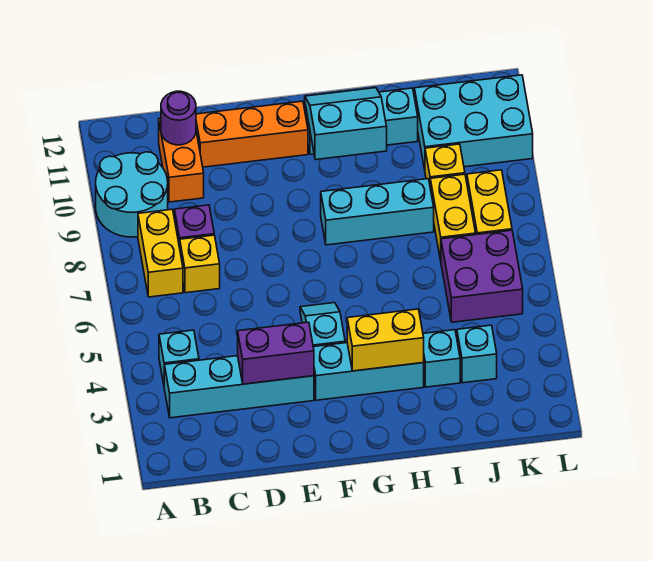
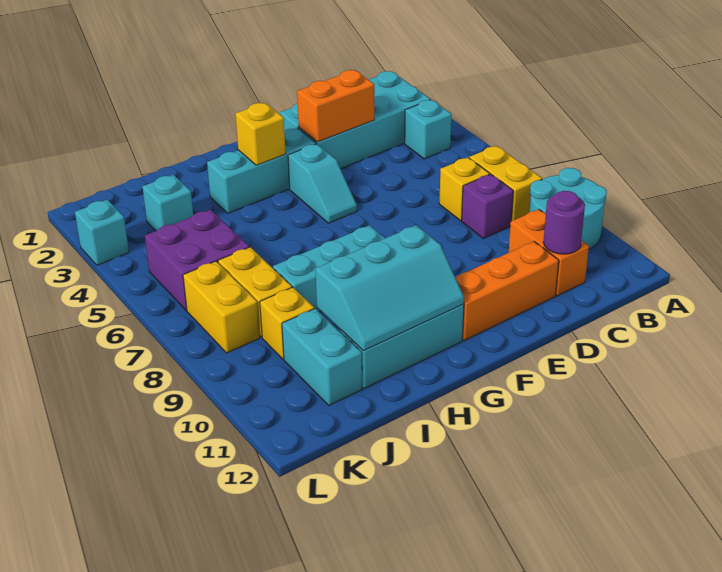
cyan brick B3:E3 level 1 -> cyan brick B2:E3 level 1
purple brick D3:E3 level 2 -> orange brick D3:E3 level 2
yellow brick G3:H3 level 2 -> yellow brick G3 level 2
cyan slope G10:H11 level 2 top 10 -> cyan slope G10:I11 level 2 top 10
cyan brick I3 level 1 -> cyan brick L3 level 1
cyan brick J10:L11 level 1 -> cyan brick J10:J11 level 1

